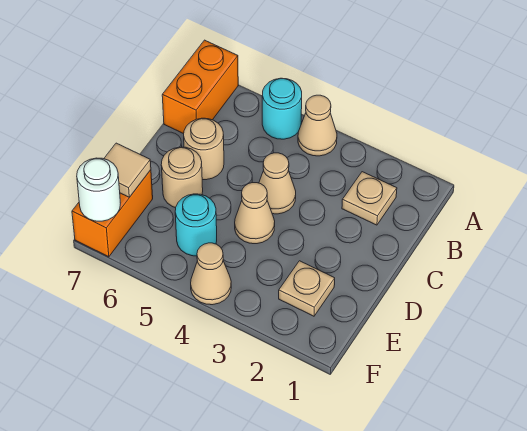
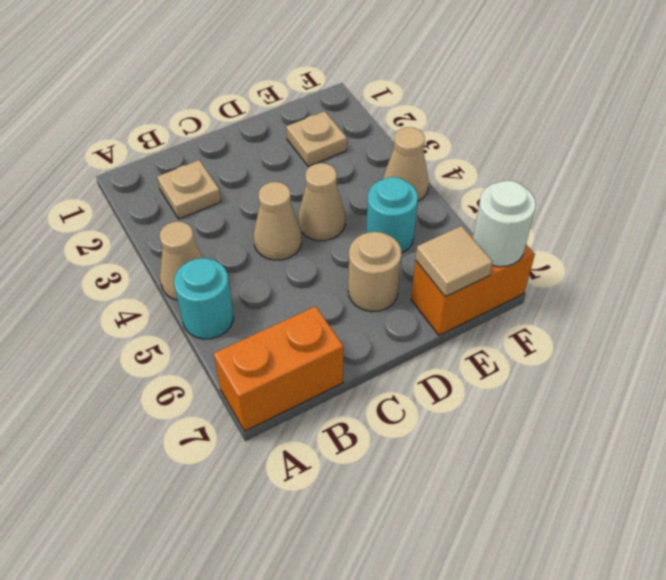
tan round brick C6 level 1 -> none

